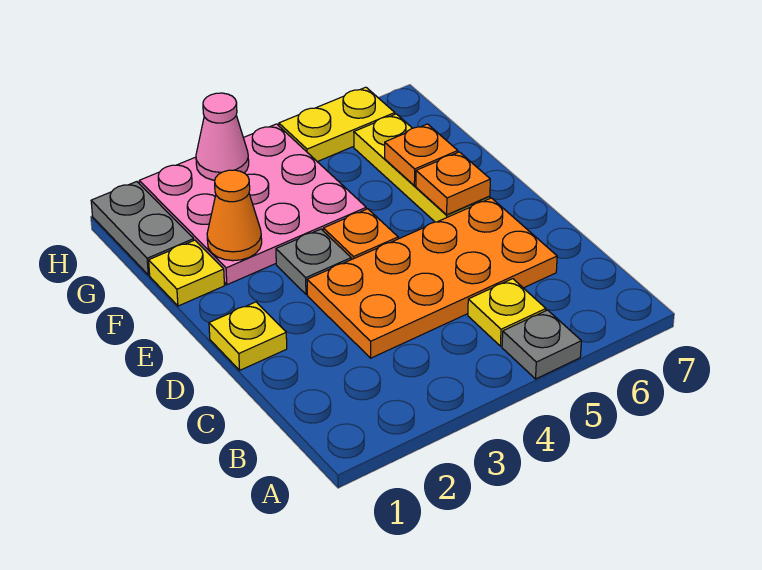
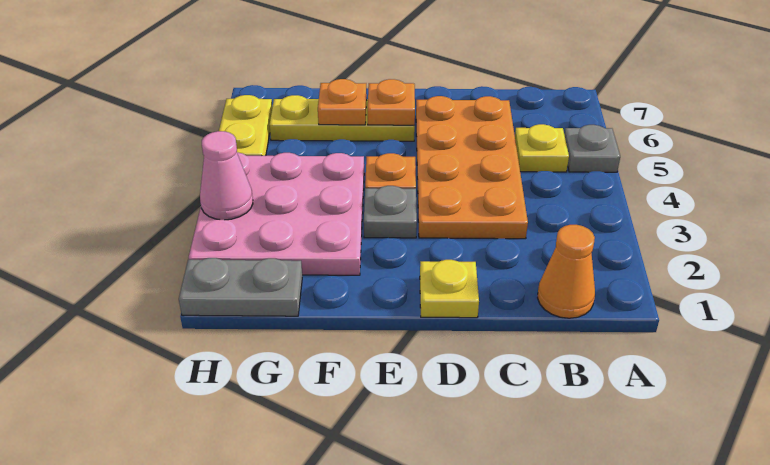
yellow plate F1 level 1 -> none
orange cone F2 level 2 -> orange cone B1 level 1

